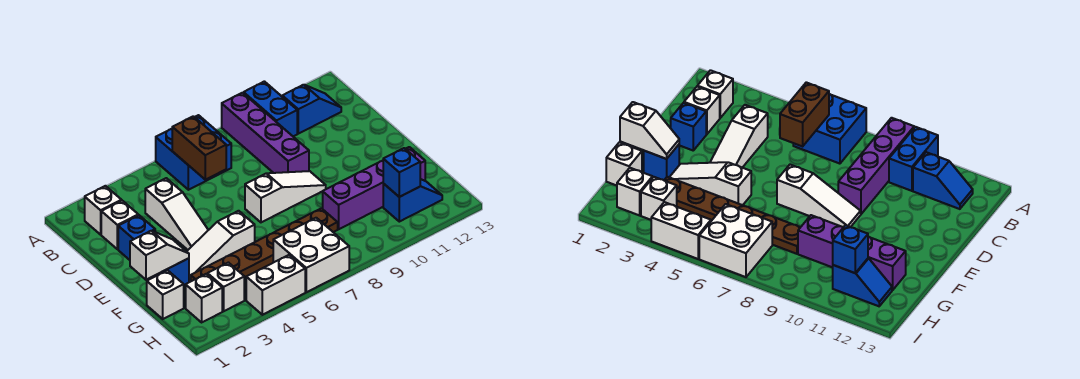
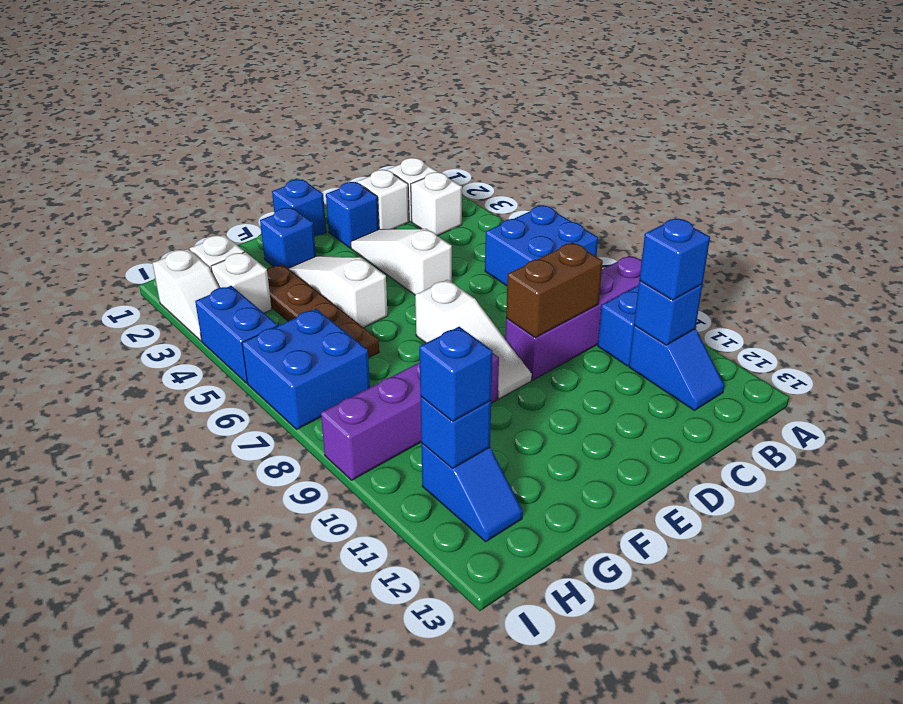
brown brick B6:C6 level 2 -> brown brick C9:D9 level 2
none -> blue brick B11 level 2
none -> blue brick B11 level 3
white slope C4:E4 level 1 top C -> white slope D3:D5 level 1 top 5
none -> blue brick E1 level 1
white slope F1:F2 level 2 top 1 -> white slope I2:I3 level 1 top 2
white brick G1 level 1 -> white brick B3 level 1
brown plate G3:G8 level 1 -> brown plate G3:G6 level 1
purple brick G9:G12 level 1 -> purple brick F9:I9 level 1
white brick H6:I7 level 1 -> blue brick H6:I7 level 1
none -> blue brick H11 level 3
white brick I4:I5 level 1 -> blue brick I4:I5 level 1

